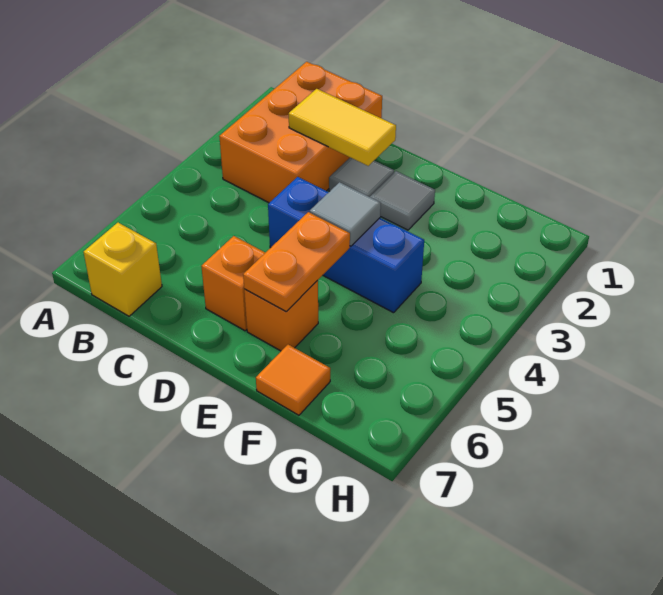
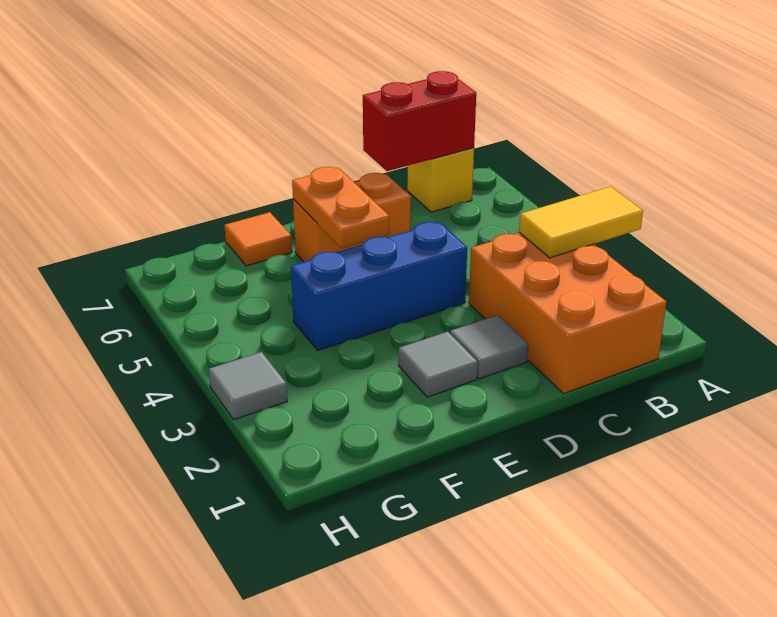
none -> red brick B7:C7 level 2
yellow tile C2:D2 level 2 -> yellow tile A3:B3 level 2
grey tile E4 level 2 -> grey tile H3 level 1

